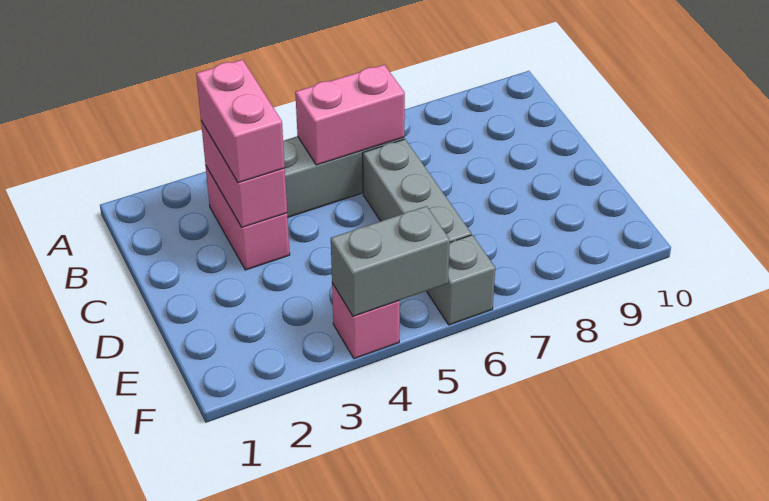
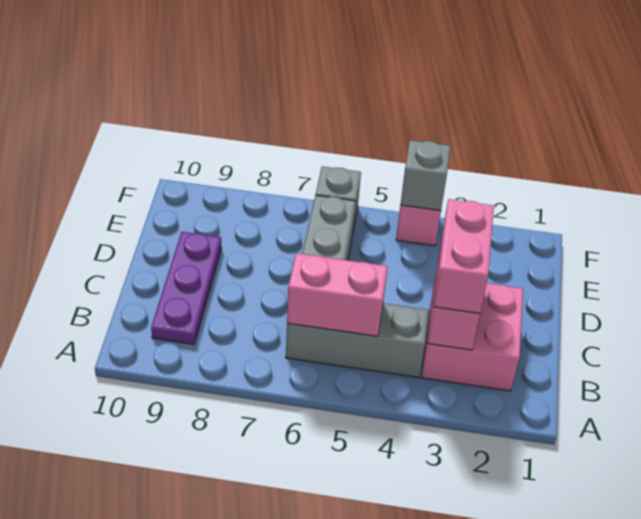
pink brick B3:C3 level 1 -> pink brick B2:C3 level 1
none -> purple plate B9:D9 level 1
grey brick F4:F5 level 2 -> grey brick F4 level 2

